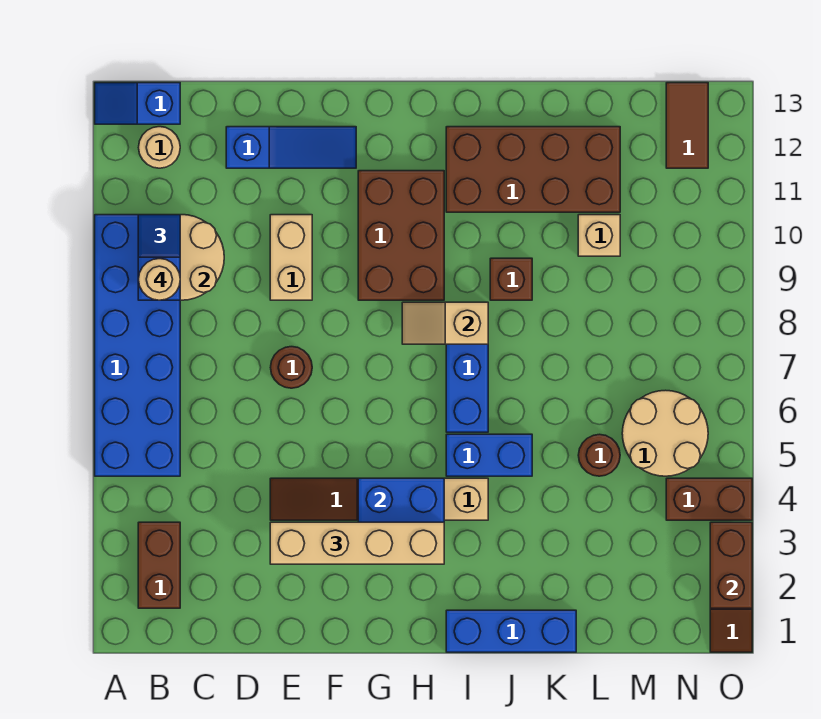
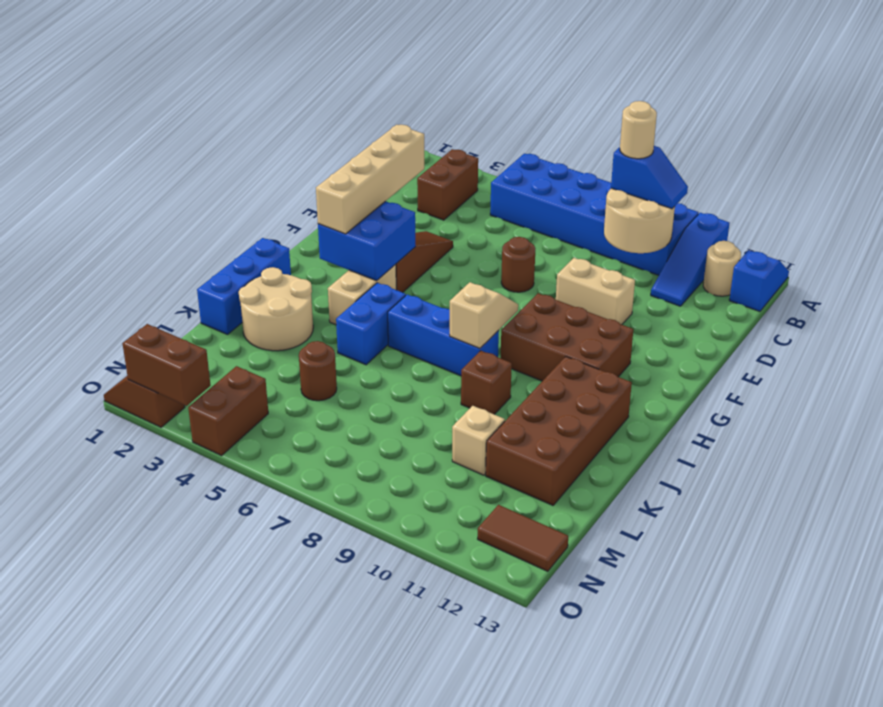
brown brick B2:B3 level 1 -> brown brick B3:C3 level 1
blue slope D12:F12 level 1 top D -> blue slope A11:C11 level 1 top A
tan round brick M5:N6 level 1 -> tan round brick J2:K3 level 1

